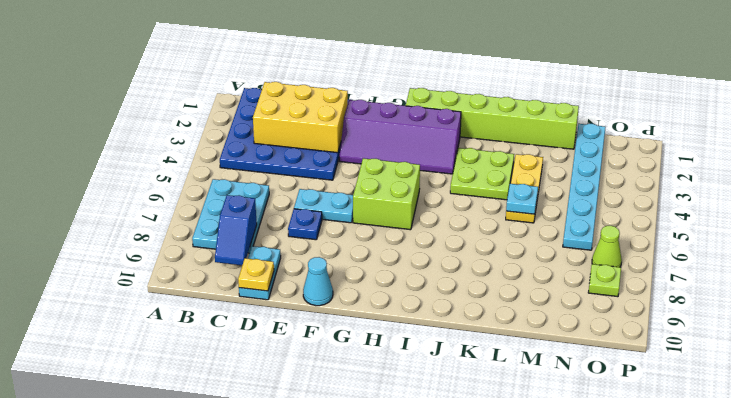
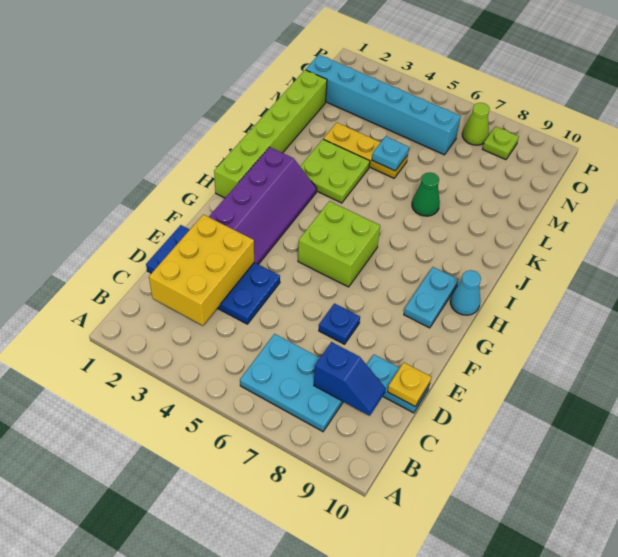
blue plate B1:E4 level 1 -> blue plate D1:E4 level 1
cyan plate E6:F6 level 1 -> cyan plate G9:H9 level 1
cyan cone F10 level 1 -> cyan cone H10 level 1
none -> green cone K7 level 1
cyan plate N1:N6 level 1 -> cyan brick N1:N6 level 1

